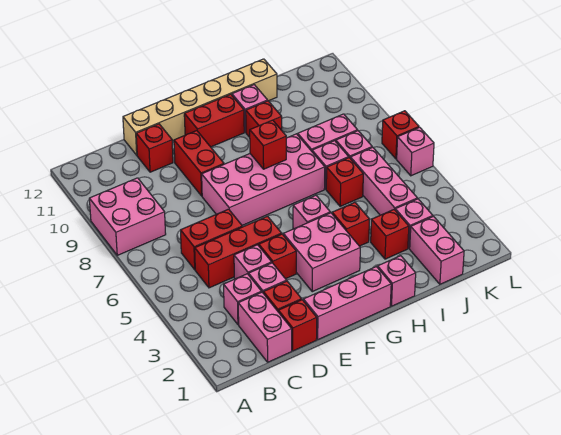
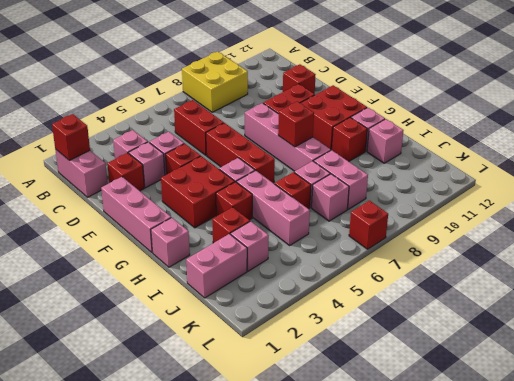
pink brick A8:B9 level 1 -> yellow brick A8:B9 level 1
pink brick C1:C2 level 1 -> pink brick B1:C1 level 1
red brick C5:E5 level 1 -> red brick E6:G6 level 1
red brick D1 level 1 -> red brick B1 level 2
tan brick D12:I12 level 1 -> none
pink brick E7:H8 level 1 -> pink brick E8:H8 level 1
pink brick F3:G4 level 1 -> red brick F3:G4 level 1
red brick F11:G11 level 1 -> red brick F10:G11 level 1
pink brick J4:J6 level 1 -> pink brick H5:J5 level 1
pink brick L6 level 1 -> pink brick I11 level 1

